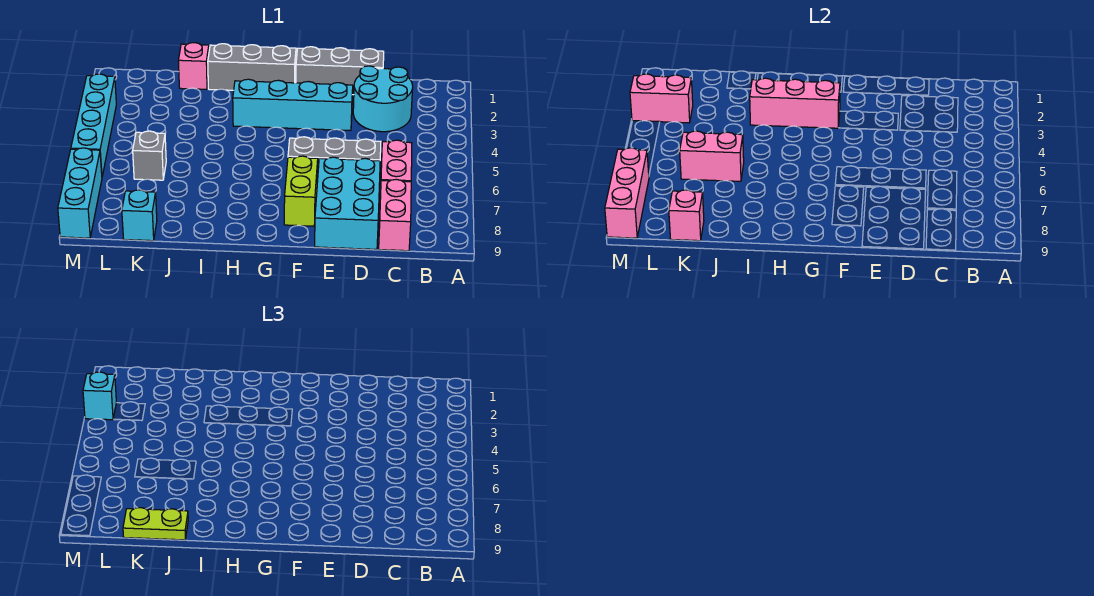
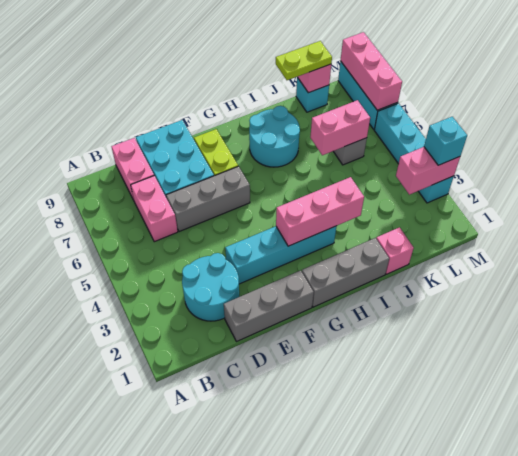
none -> cyan round brick H7:I8 level 1

